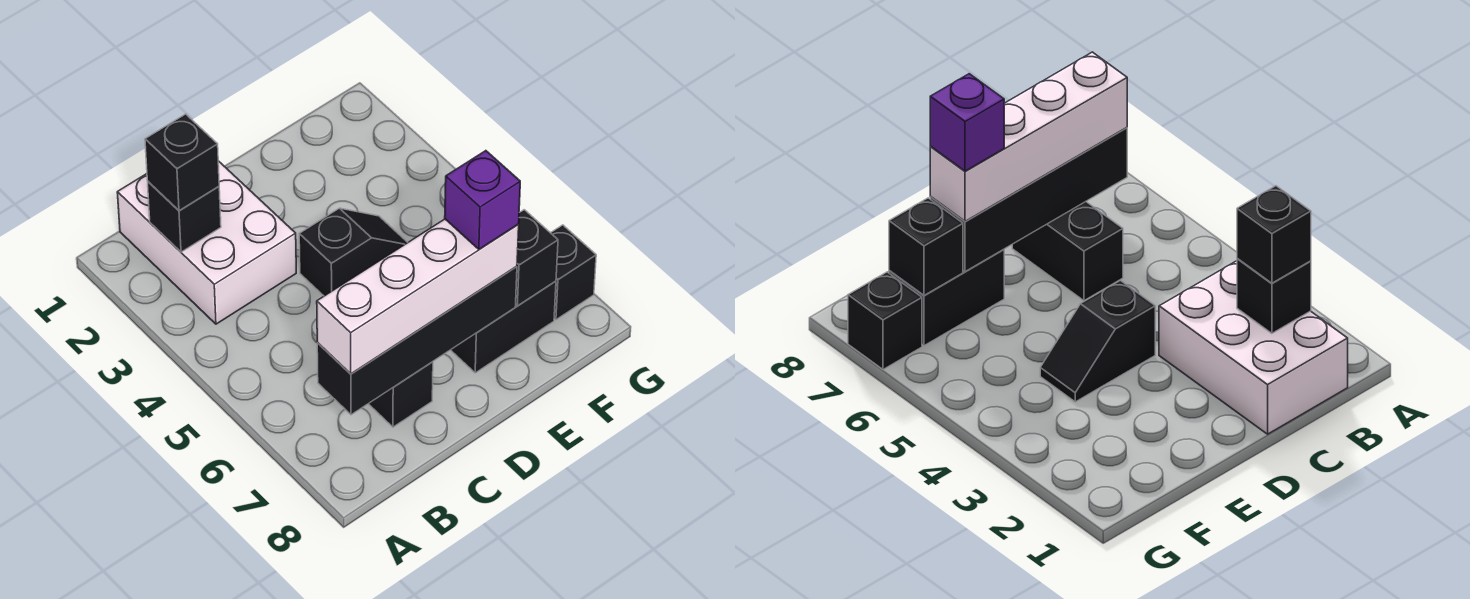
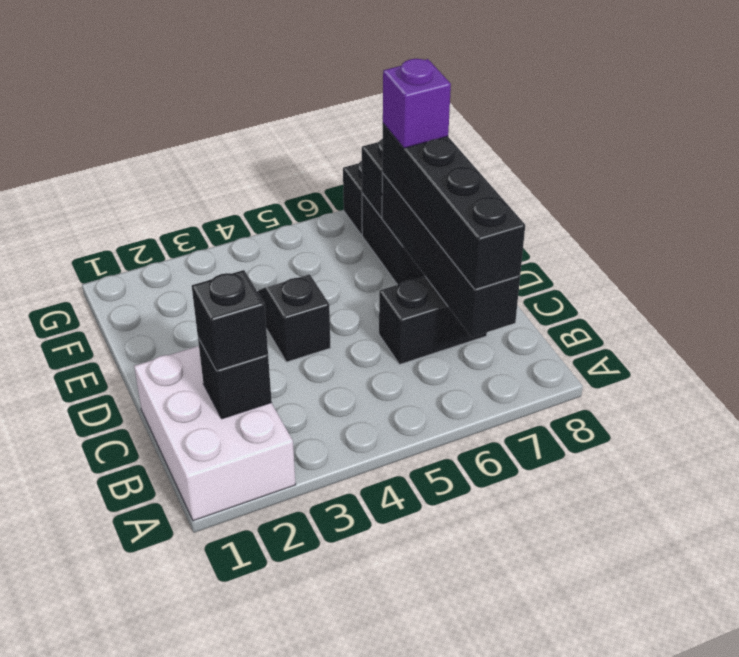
white brick B1:C3 level 1 -> white brick A1:C2 level 1
white brick B7:E7 level 3 -> black brick B7:E7 level 3

